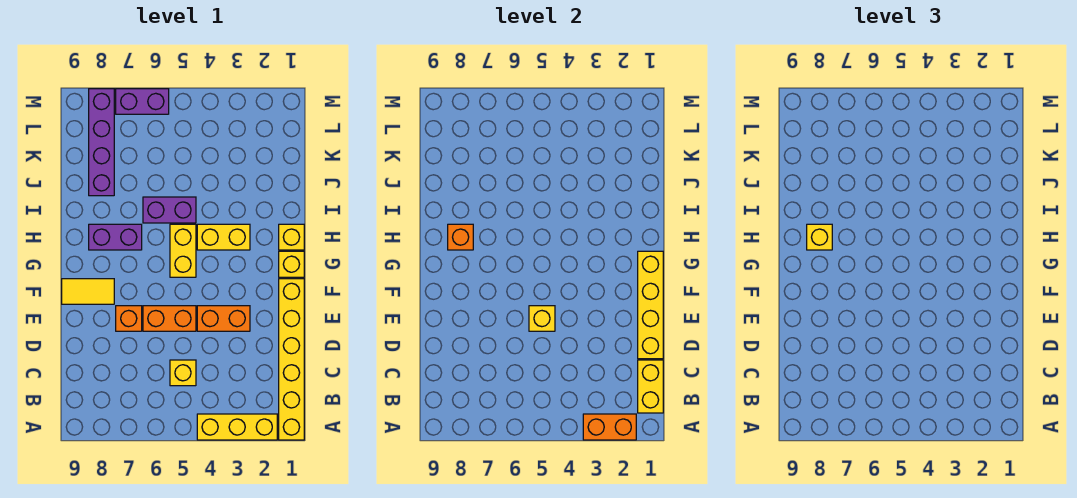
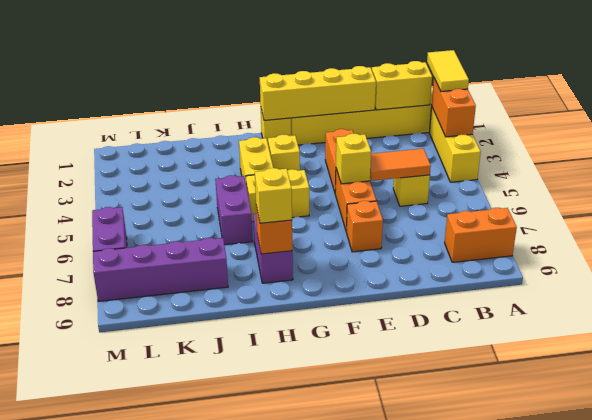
none -> orange brick A8:B8 level 1
none -> orange tile C5:D5 level 2
yellow tile F8:F9 level 1 -> yellow tile A1:A2 level 3
yellow brick H1 level 1 -> yellow brick G3 level 1

